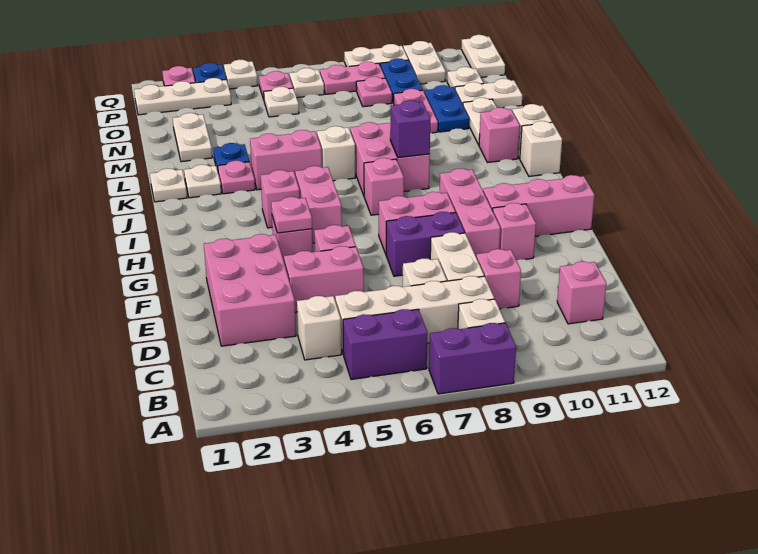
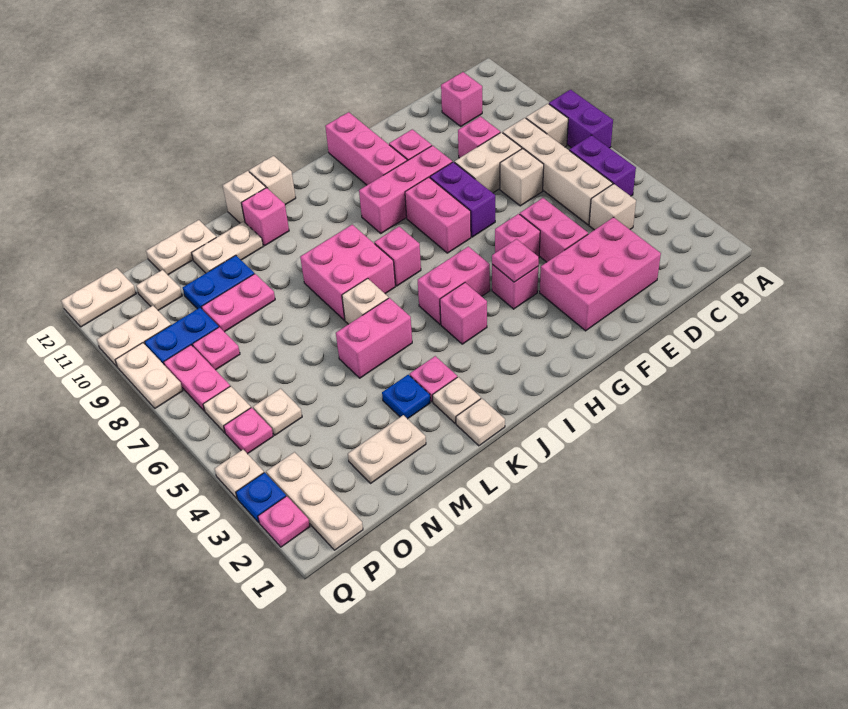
purple brick J8 level 2 -> none
pink brick K4:K5 level 1 -> pink brick K5:L5 level 1
white plate N11:N12 level 1 -> white plate M12:N12 level 1

